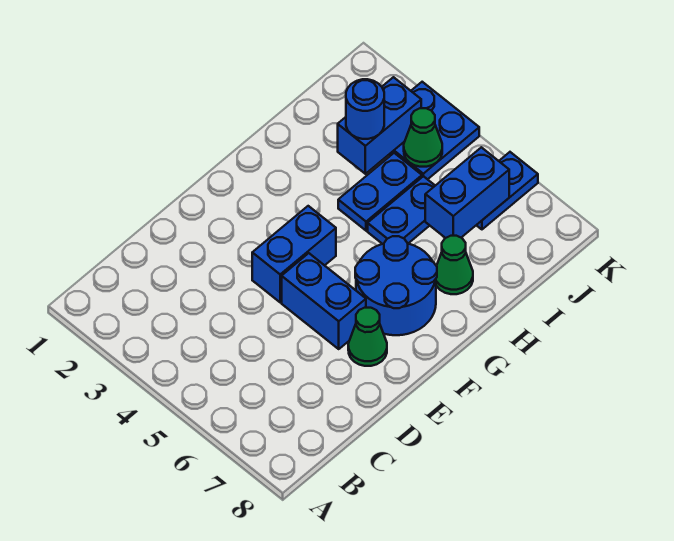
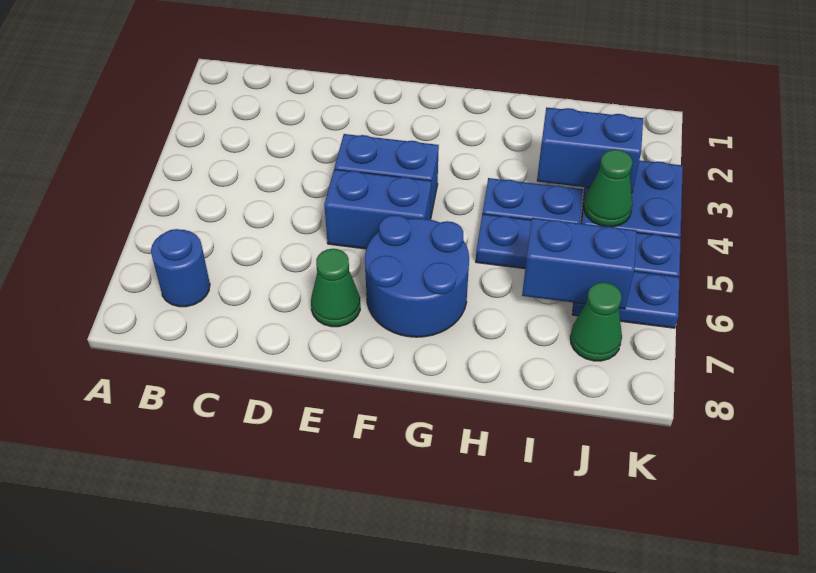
blue brick E5:E6 level 1 -> blue brick E5:F5 level 1
blue plate H5:I5 level 1 -> blue plate H5:K5 level 1
green cone H7 level 1 -> green cone J7 level 1
blue round brick I3 level 3 -> blue round brick B7 level 1

